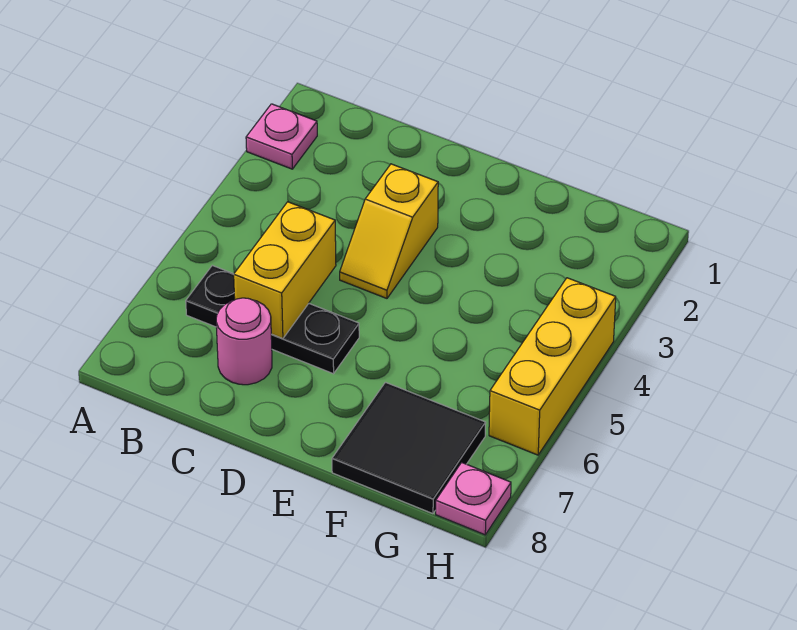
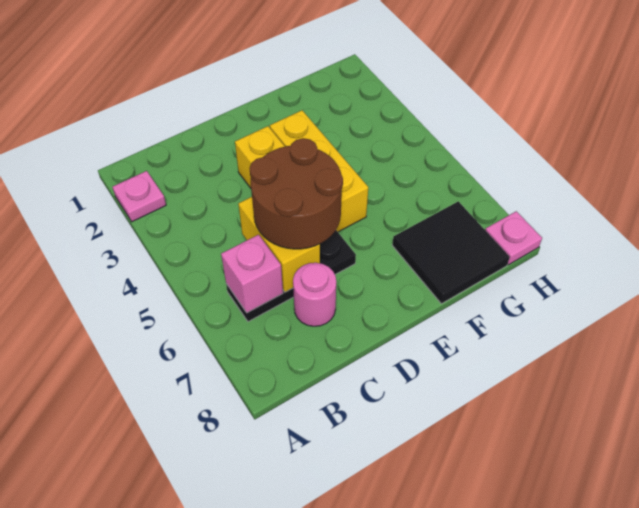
none -> pink brick B6 level 2
none -> brown round brick C5:D6 level 3
yellow brick H4:H6 level 1 -> yellow brick E3:E5 level 1

